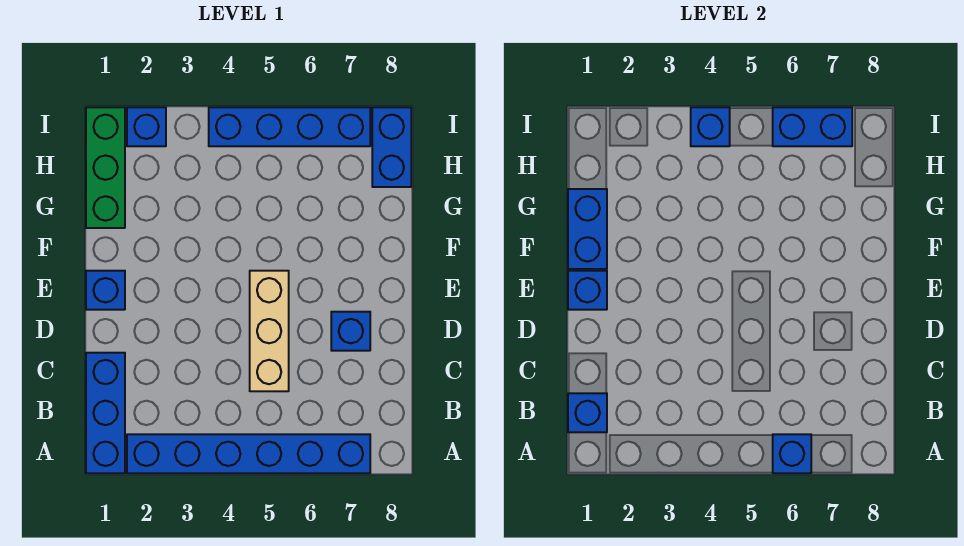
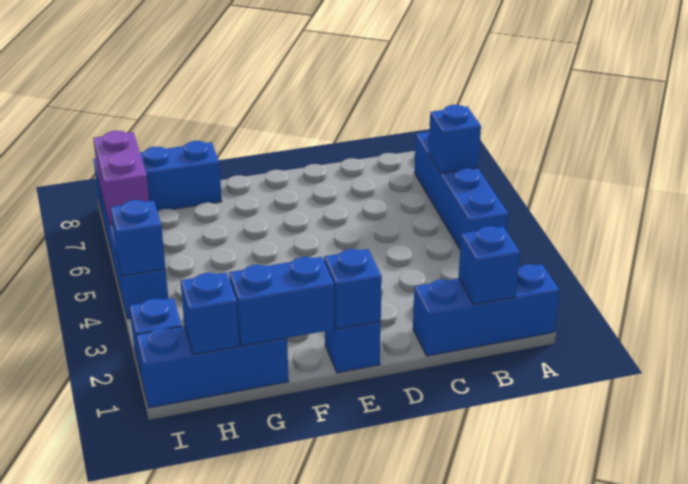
blue brick A2:A7 level 1 -> blue brick A4:A7 level 1
tan brick C5:E5 level 1 -> none
blue brick D7 level 1 -> blue brick H1 level 2
green brick G1:I1 level 1 -> blue brick G1:I1 level 1
blue brick H8:I8 level 1 -> blue brick G8:I8 level 1
blue brick I6:I7 level 2 -> purple brick I6:I7 level 2

